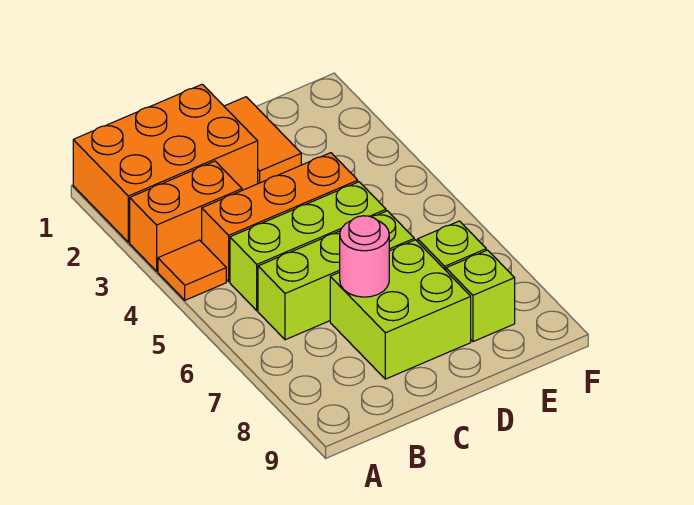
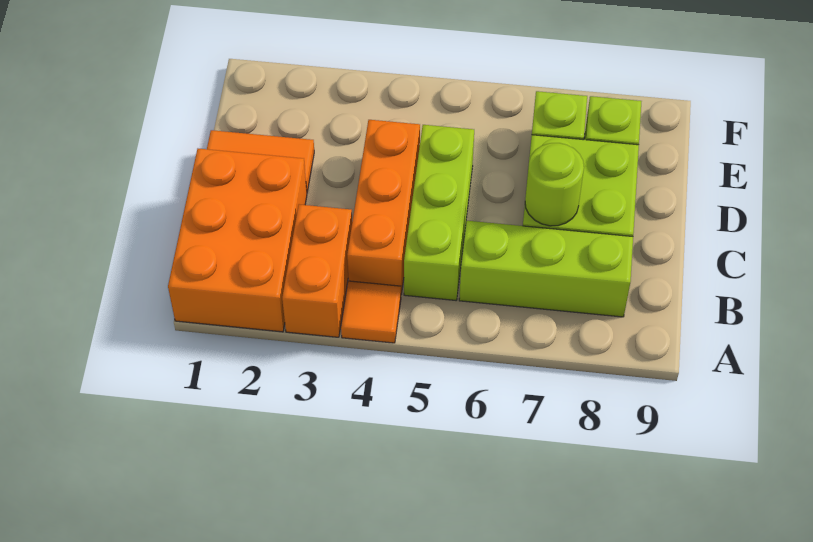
lime brick B6:D6 level 1 -> lime brick B6:B8 level 1
pink round brick C7 level 2 -> lime round brick C7 level 2

